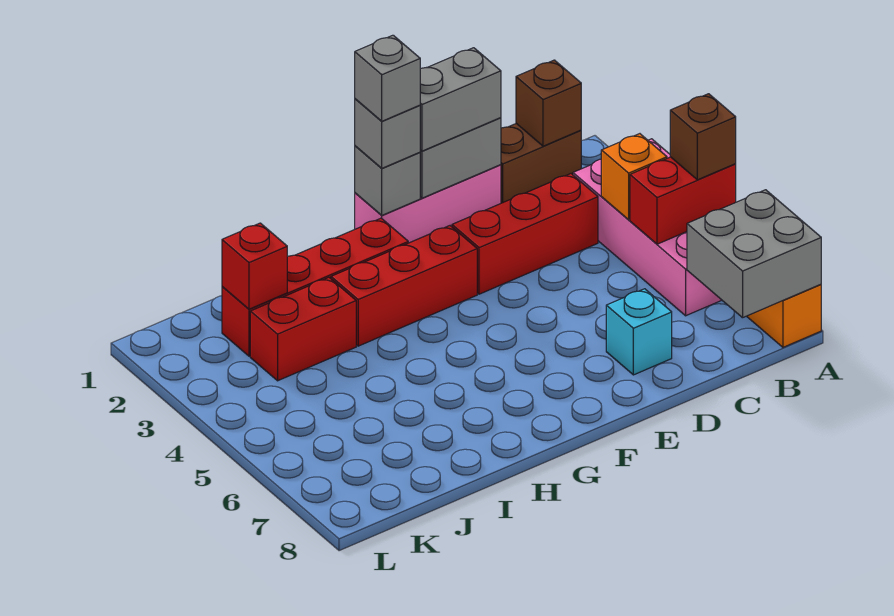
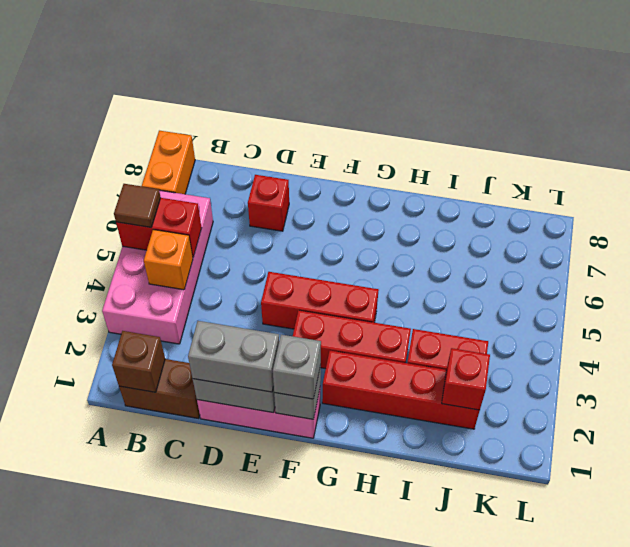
brown brick A5 level 3 -> brown tile A5 level 3
grey brick A7:B8 level 2 -> none
red brick C3:E3 level 1 -> red brick E4:G4 level 1
cyan brick D7 level 1 -> red brick D7 level 1
grey brick F1 level 4 -> none

